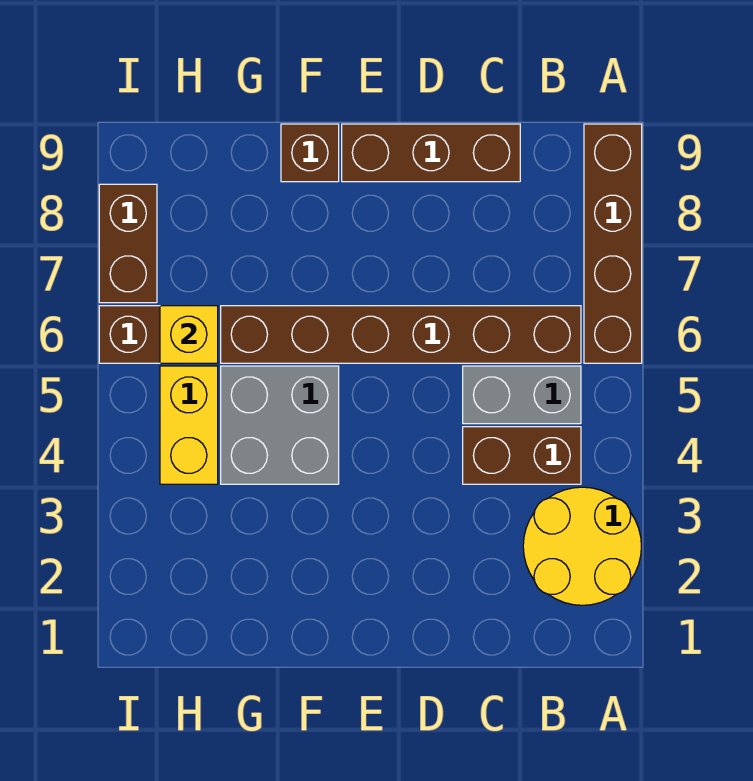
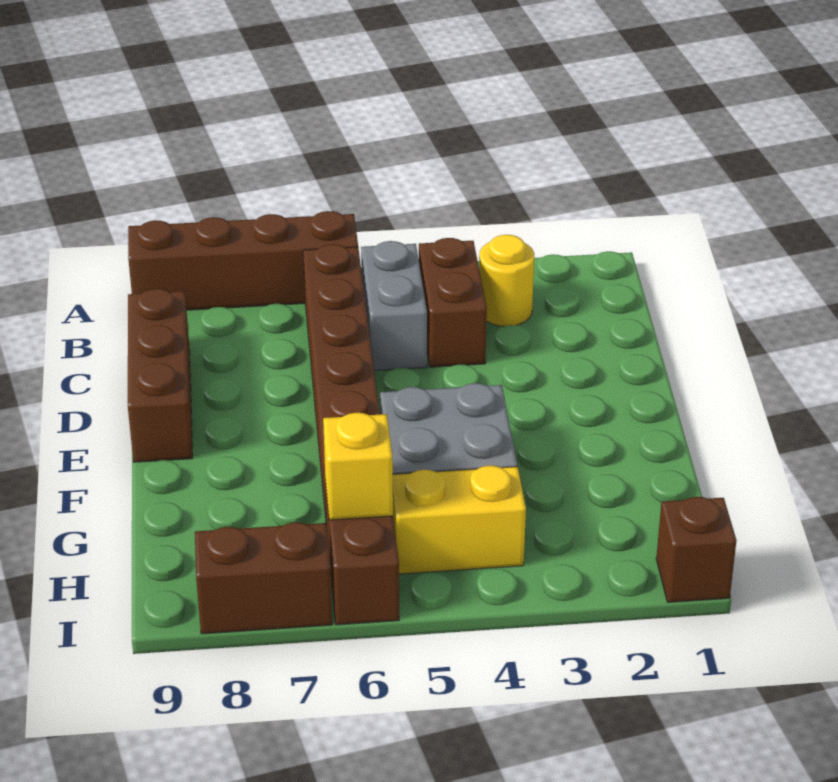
yellow round brick A2:B3 level 1 -> yellow round brick B3 level 1
brown brick F9 level 1 -> brown brick I1 level 1

